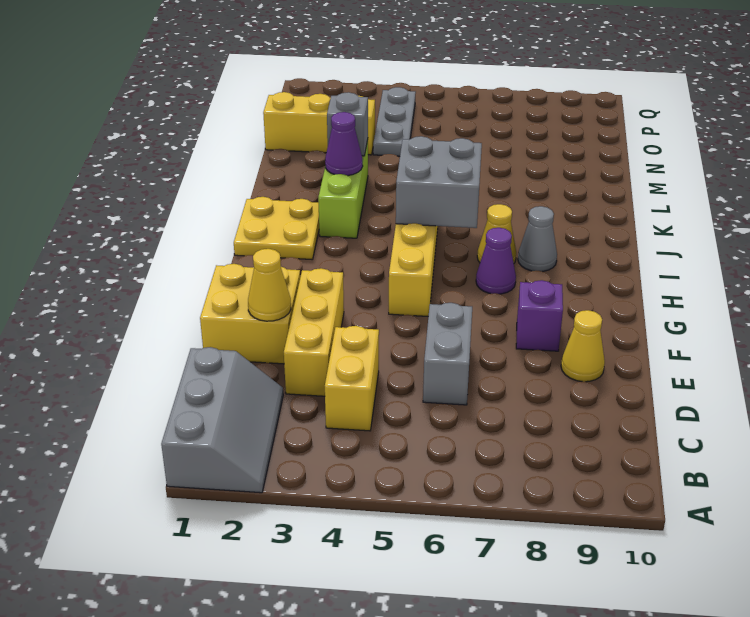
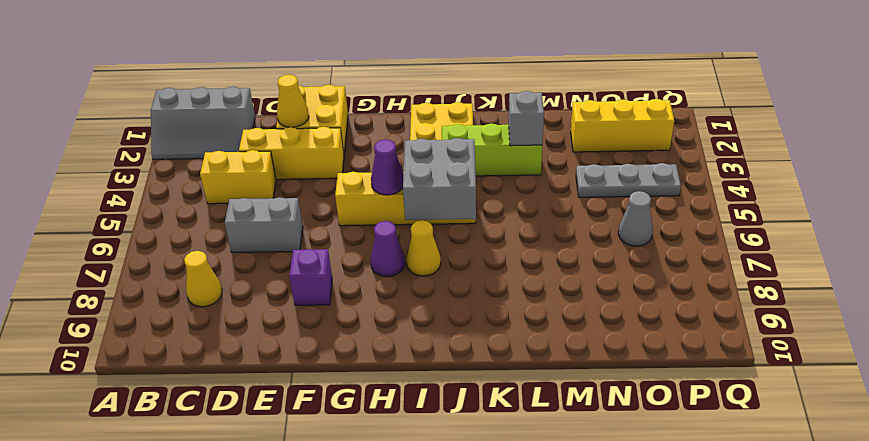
yellow cone E9 level 1 -> yellow cone C8 level 1
grey cone I8 level 1 -> grey cone O6 level 1
purple cone K3 level 2 -> purple cone H5 level 2
yellow brick N1:N3 level 1 -> yellow brick N2:P2 level 1

